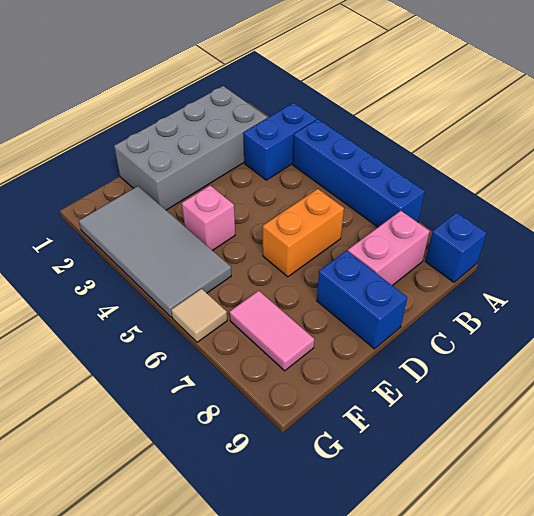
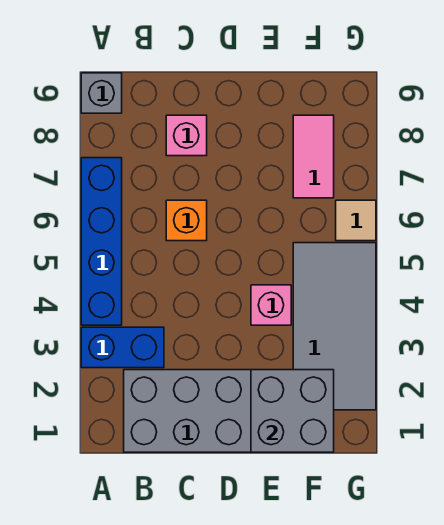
blue brick A9 level 1 -> grey brick A9 level 1
pink brick B8:C8 level 1 -> pink brick C8 level 1
orange brick C6:D6 level 1 -> orange brick C6 level 1
blue brick D8:D9 level 1 -> none
none -> grey brick E1:F2 level 2

